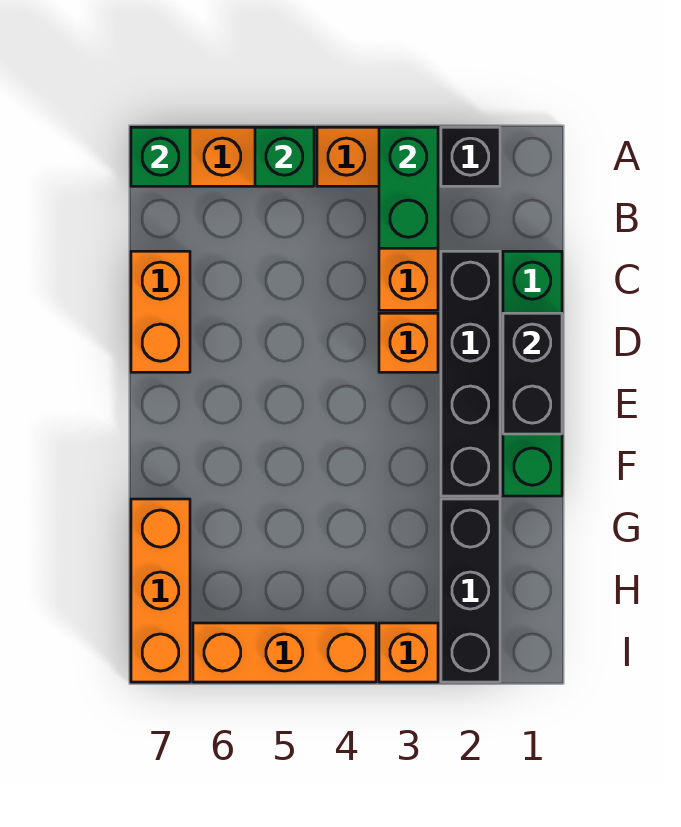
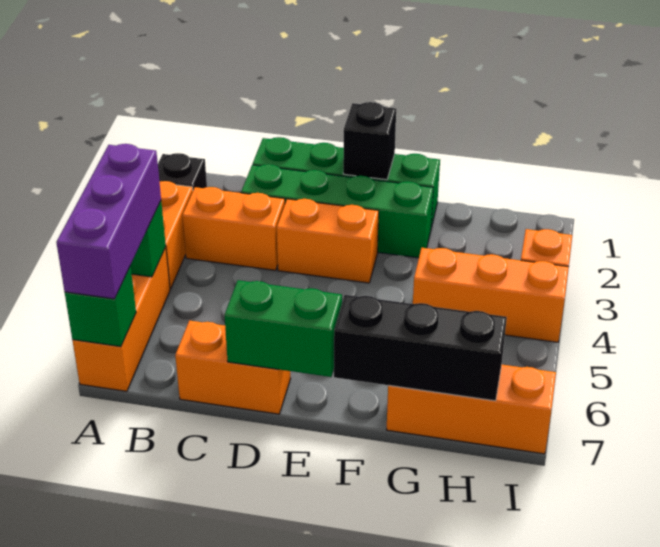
green brick A3:B3 level 2 -> green brick D7:E7 level 2
none -> purple brick A5:A7 level 3
black brick C2:F2 level 1 -> green brick C2:F2 level 1
black brick D1:E1 level 2 -> black brick E1 level 2
orange brick D3 level 1 -> orange brick D3:E3 level 1
black brick G2:I2 level 1 -> black brick F7:H7 level 2
orange brick I4:I6 level 1 -> orange brick G4:I4 level 1

